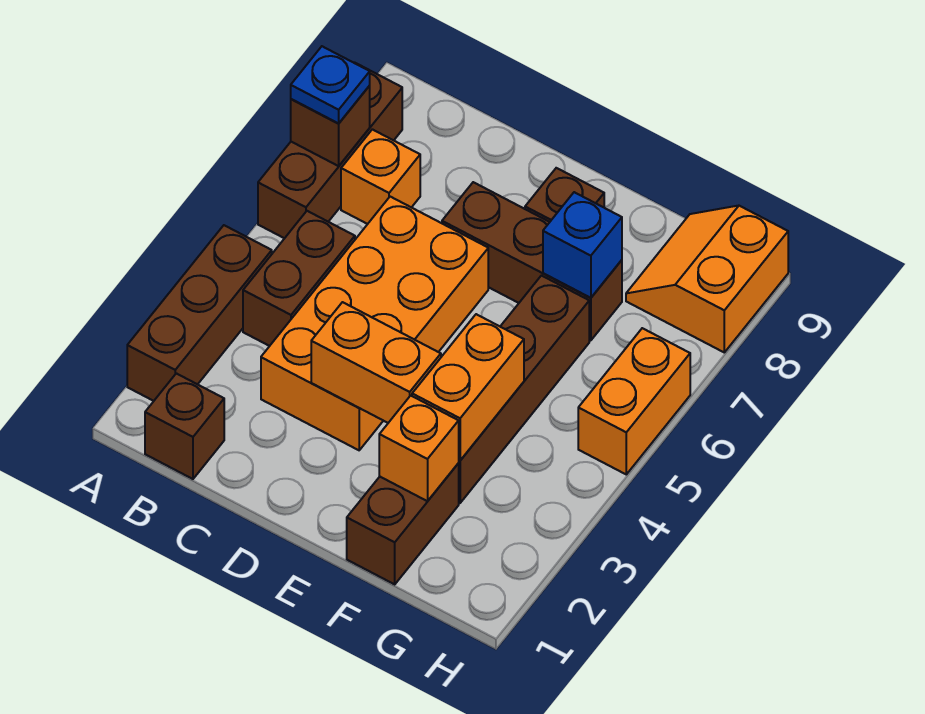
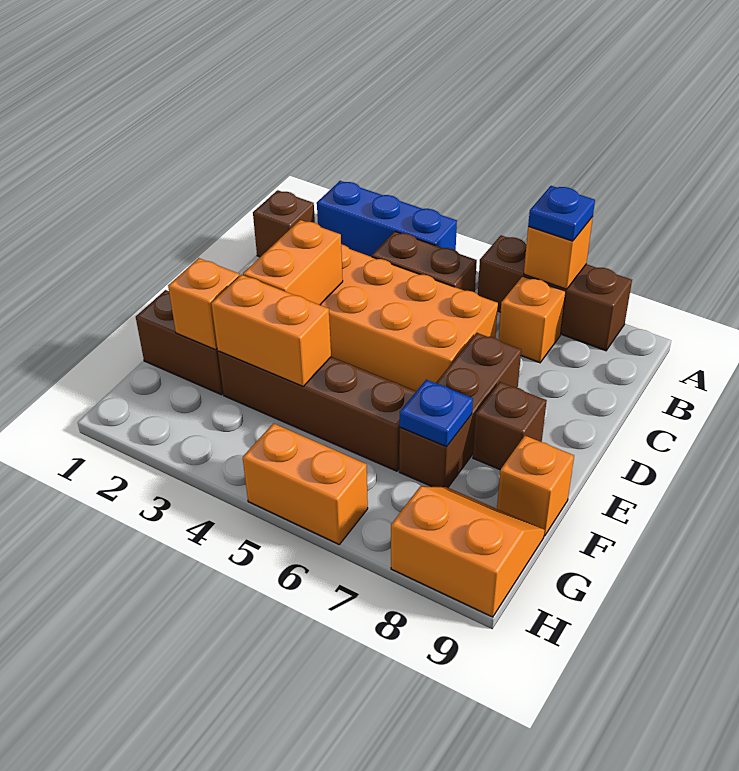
brown brick A2:A4 level 1 -> blue brick A2:A4 level 1
brown brick A7 level 2 -> orange brick A7 level 2
blue brick F7 level 2 -> blue plate F7 level 2
none -> orange brick F9 level 1

